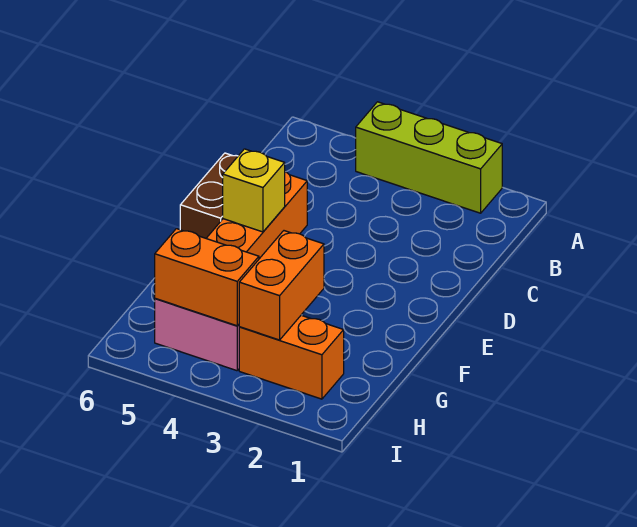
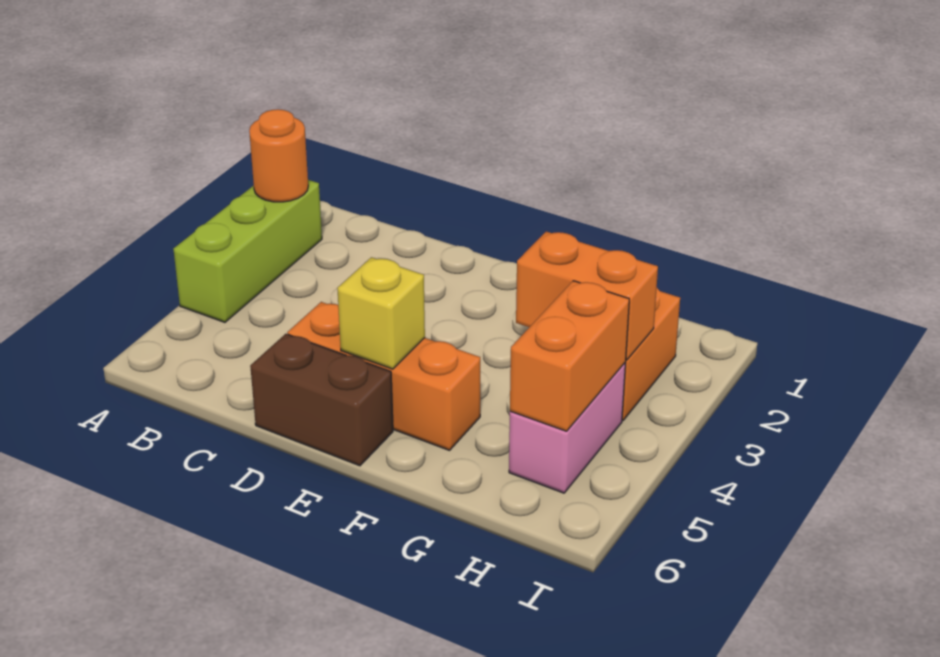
none -> orange round brick A2 level 2

